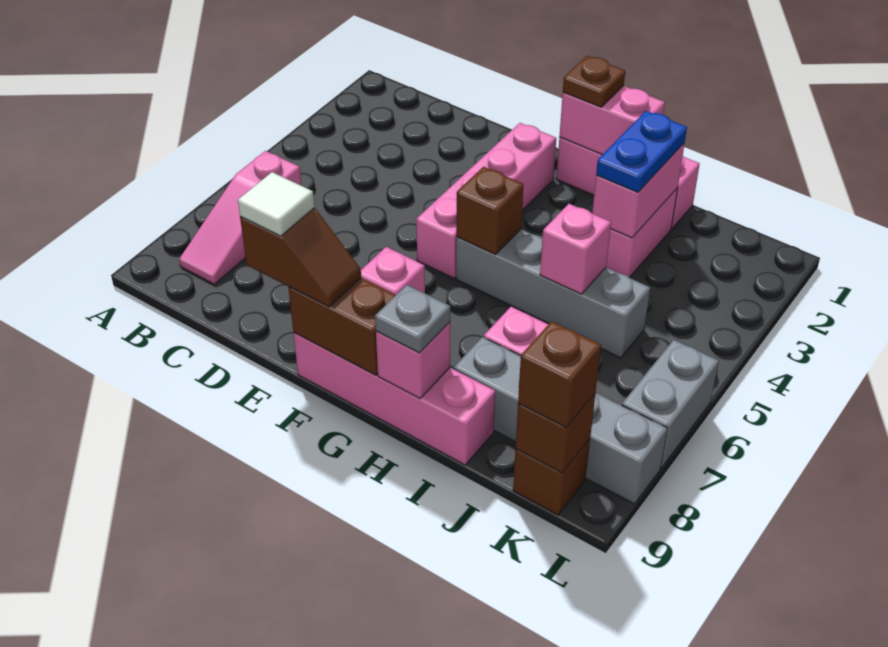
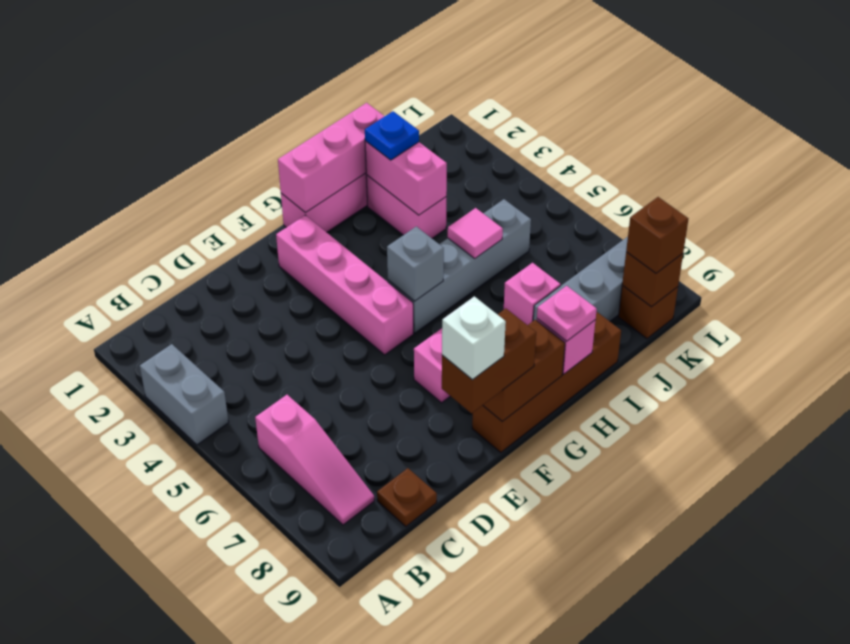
brown slope E9:F9 level 3 top E -> brown brick E9:F9 level 3
white tile E9 level 4 -> white brick E9 level 4
pink brick F9:I9 level 1 -> brown brick F9:I9 level 1
pink brick G1:H1 level 2 -> pink brick G1:I1 level 2
brown plate G1 level 3 -> brown plate C9 level 1
brown brick G5 level 2 -> grey brick G5 level 2
grey plate H9 level 3 -> pink plate H9 level 3
blue plate I2:I3 level 3 -> blue plate I2 level 3
pink brick I5 level 2 -> pink tile I5 level 2
grey brick L6:L7 level 1 -> grey brick A3:A4 level 1

